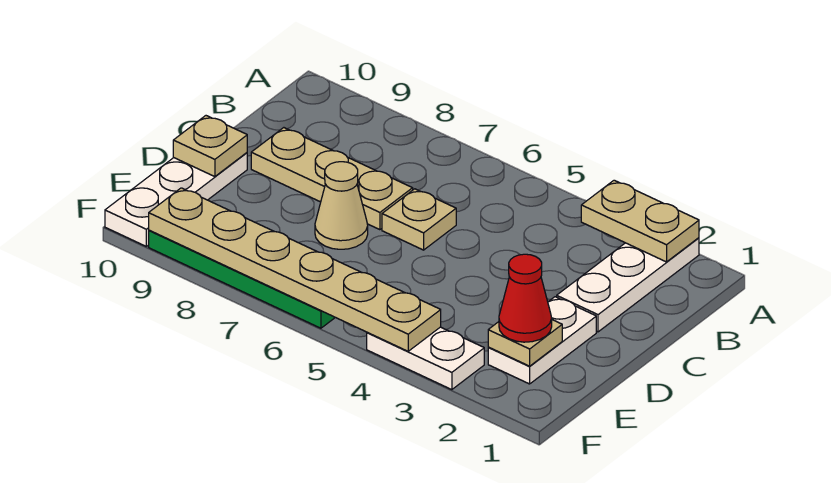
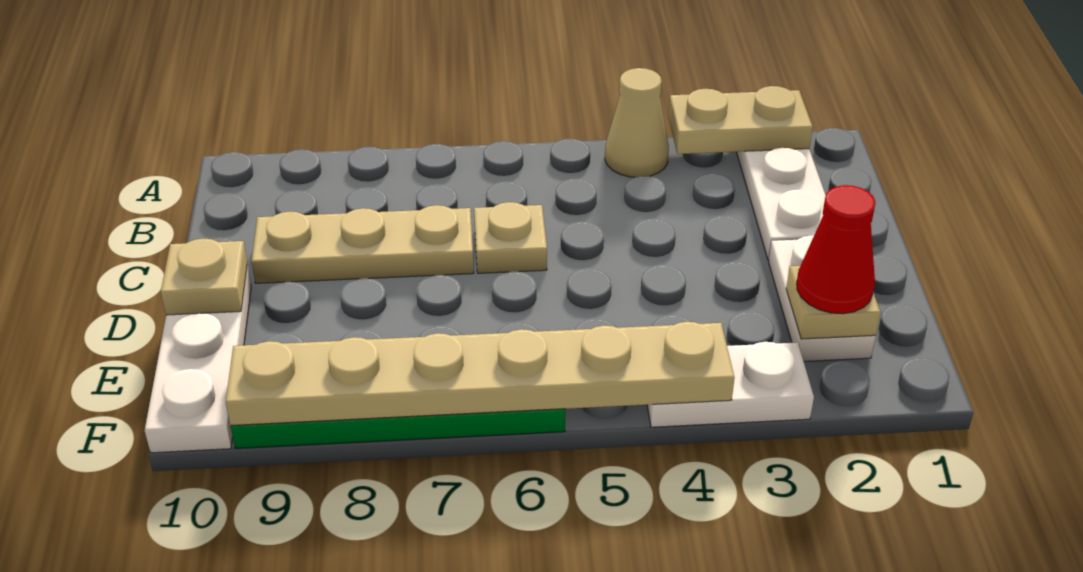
tan cone D7 level 1 -> tan cone A4 level 1

